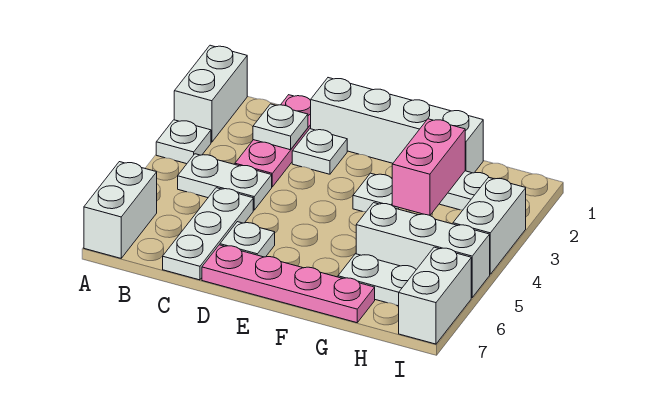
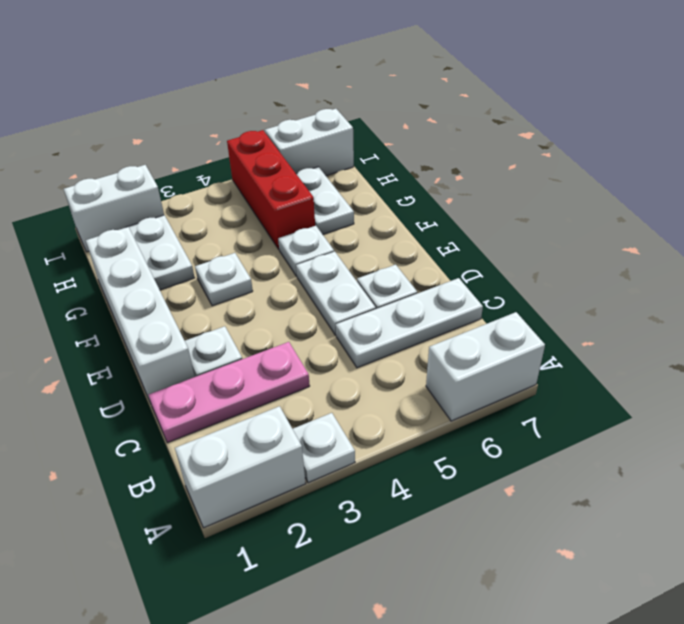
white plate B4:C4 level 1 -> white plate D5:E5 level 1
white plate C2 level 2 -> white plate F5 level 1
pink plate D7:G7 level 1 -> none
pink brick G2:G3 level 2 -> none
white brick G5:I5 level 1 -> red brick G5:I5 level 1
white brick I3:I4 level 1 -> white brick I1:I2 level 1

